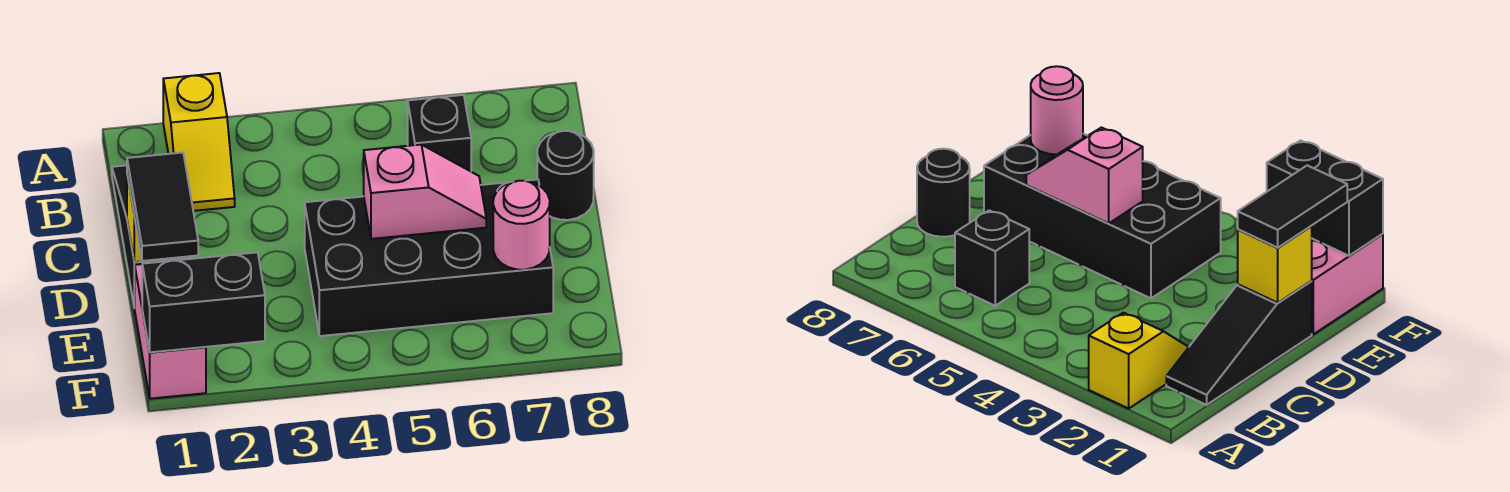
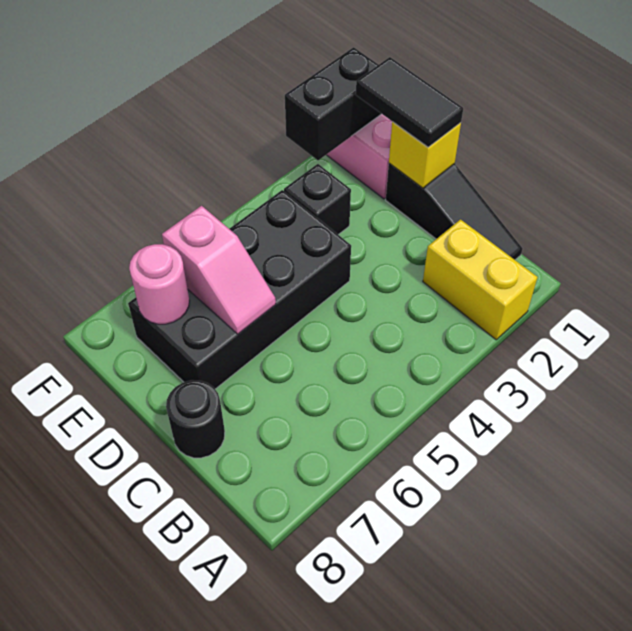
yellow slope A2:B2 level 1 top A -> yellow brick A2:B2 level 1
black brick B6 level 1 -> black brick E3 level 1
pink slope D5:D6 level 2 top 5 -> pink slope D6:E6 level 2 top E

